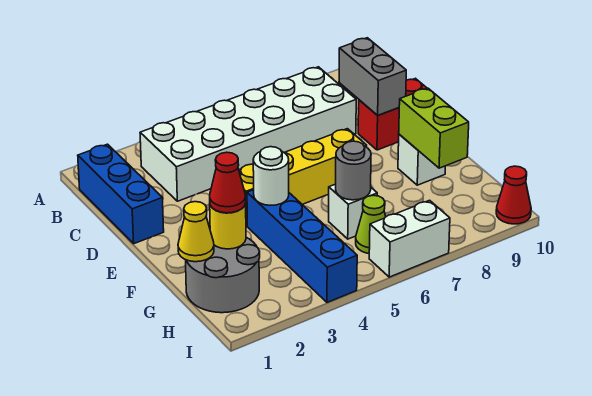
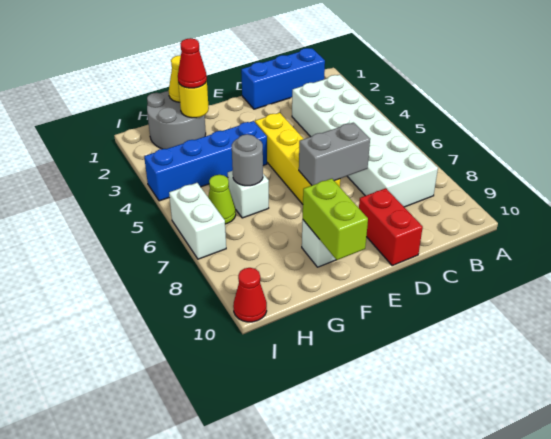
grey brick C9:D9 level 2 -> grey brick D7:E7 level 2
white round brick F4 level 2 -> none
lime brick F9:G9 level 2 -> lime brick F9:F10 level 2

